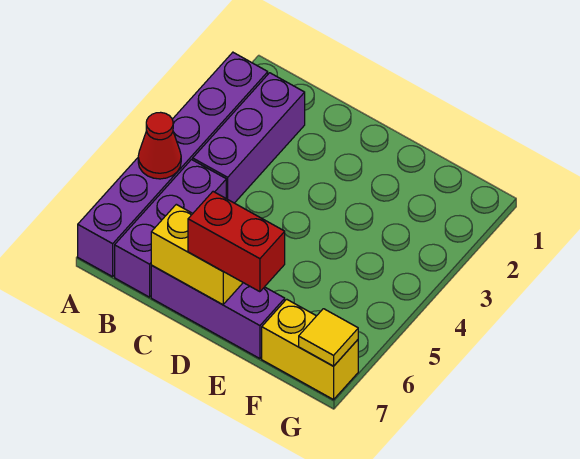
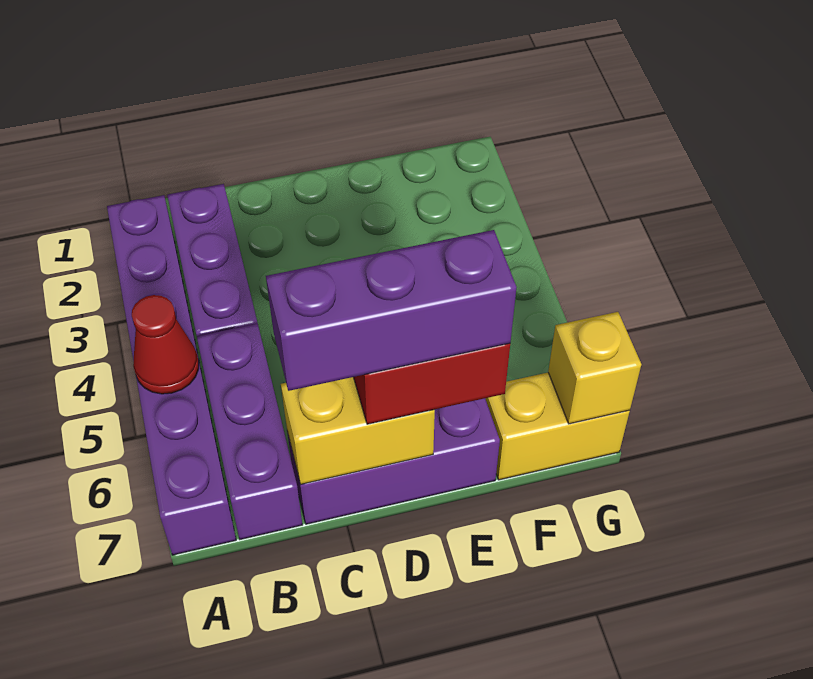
none -> purple brick C7:E7 level 4
yellow tile G7 level 2 -> yellow brick G7 level 2

